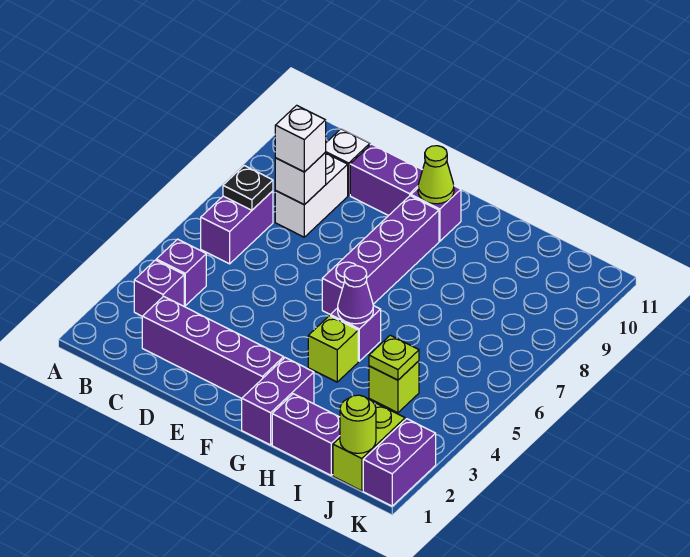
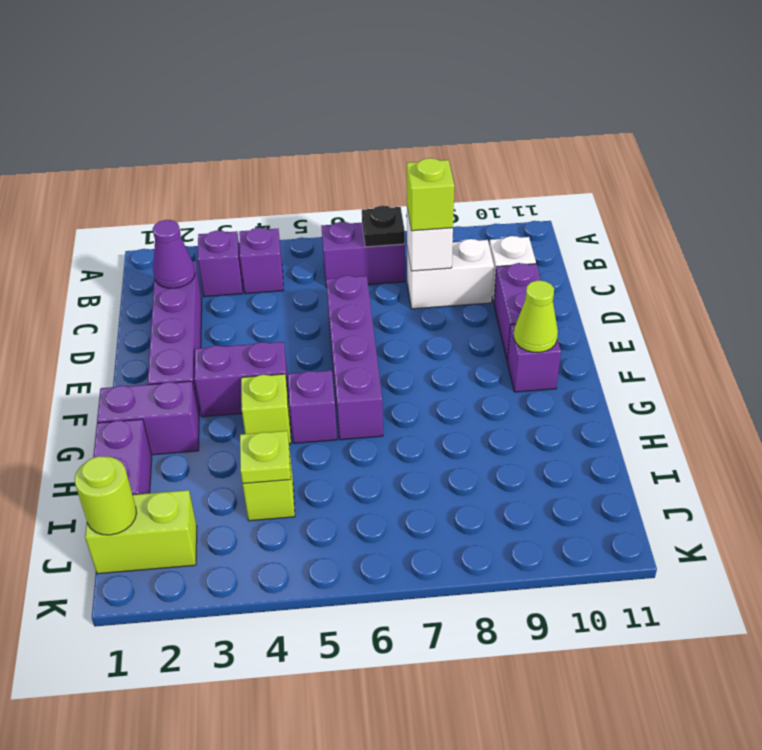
white brick C8 level 3 -> lime brick C8 level 3
purple brick F6:F9 level 1 -> purple brick D6:G6 level 1
purple cone G5 level 2 -> purple cone C2 level 2
purple brick K1:K2 level 1 -> purple brick F3:F4 level 1

